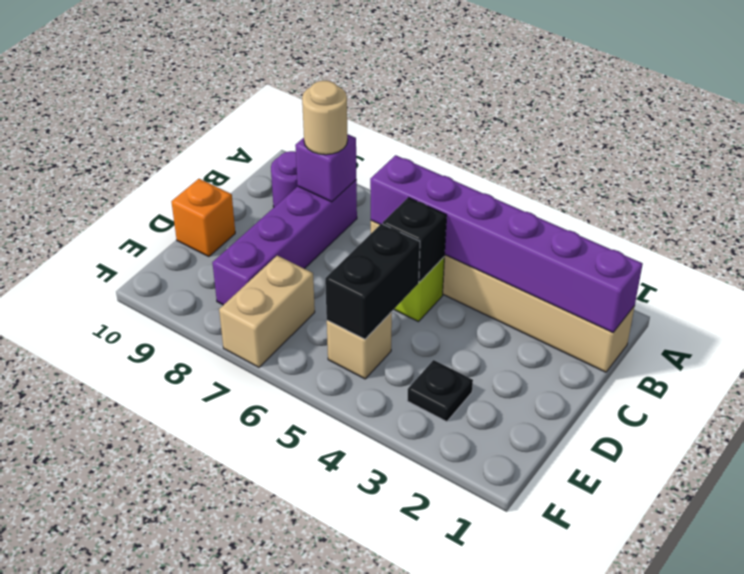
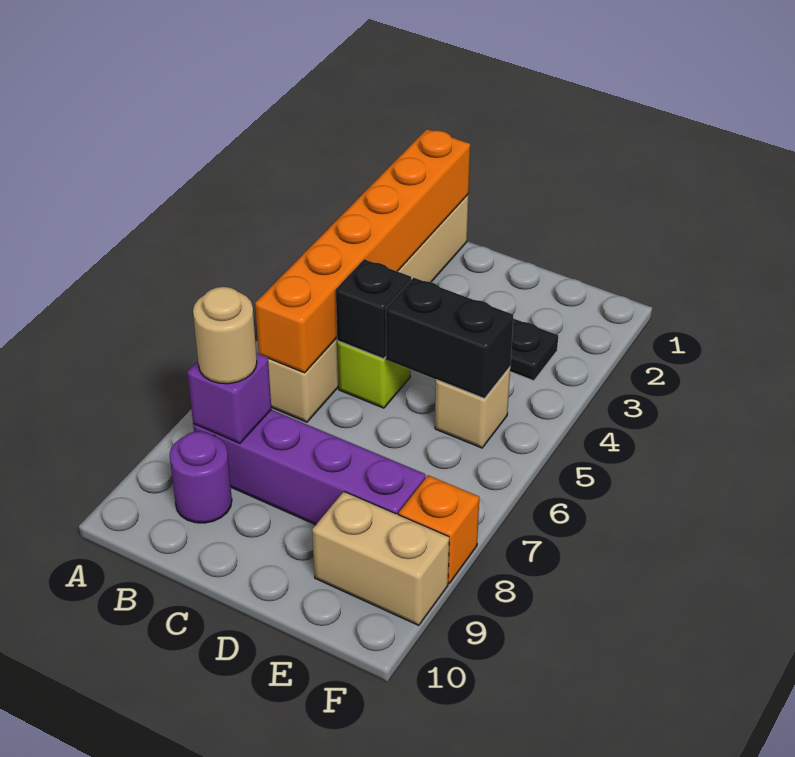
purple brick B1:B6 level 2 -> orange brick B1:B6 level 2
orange brick D10 level 1 -> orange brick F8 level 1
tan brick E7:F7 level 1 -> tan brick E9:F9 level 1

